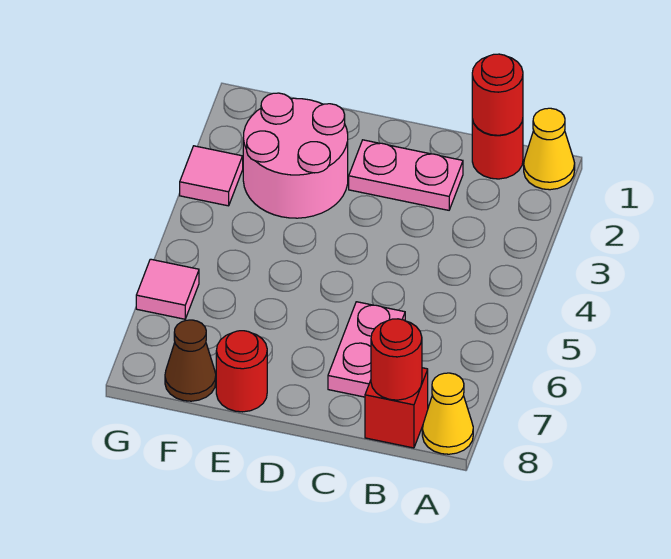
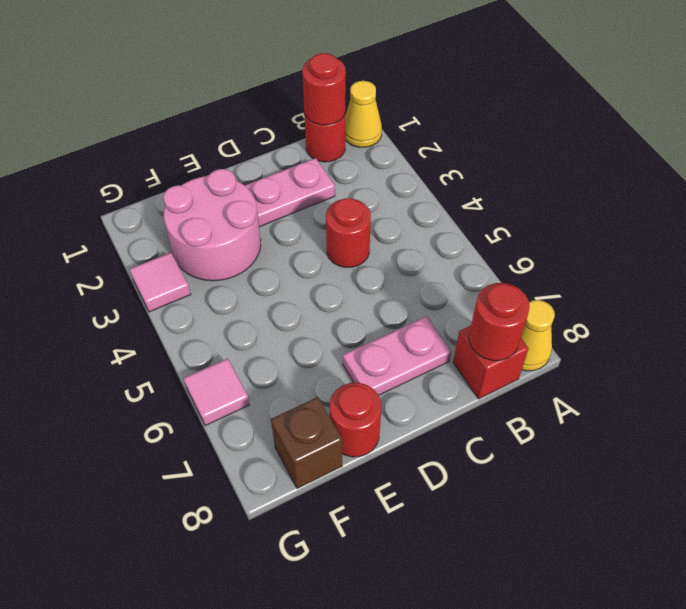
none -> red round brick C4 level 1
pink plate C6:C7 level 1 -> pink plate C7:D7 level 1
brown cone F8 level 1 -> brown brick F8 level 1

